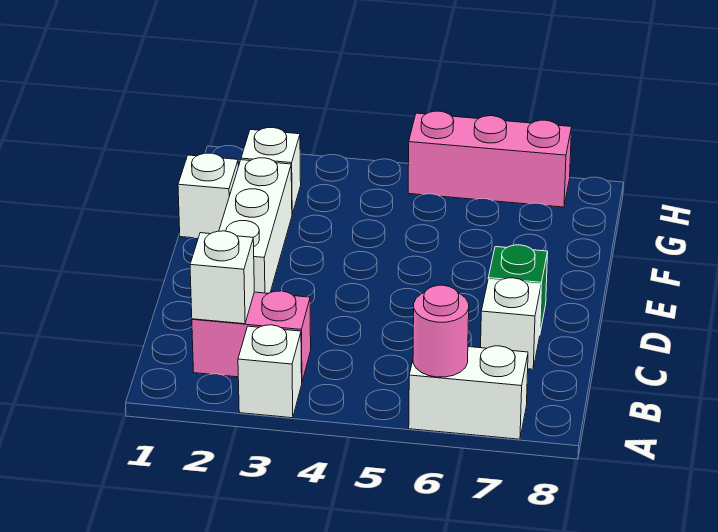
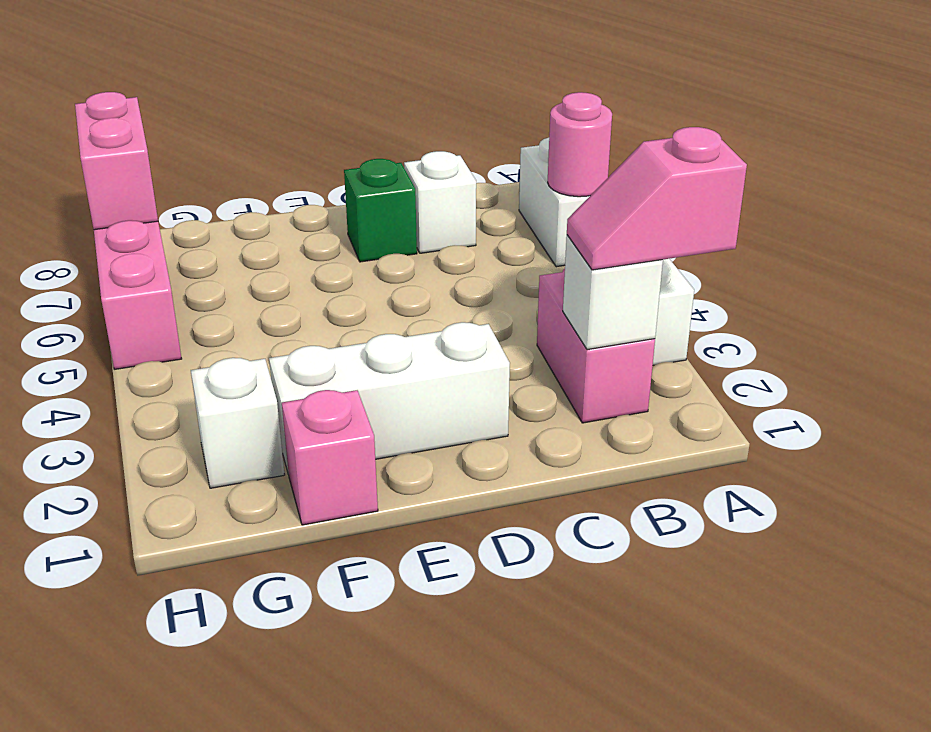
none -> pink slope A2:B2 level 3 top A
white brick F1 level 1 -> pink brick F1 level 1
none -> pink brick H7:H8 level 2

